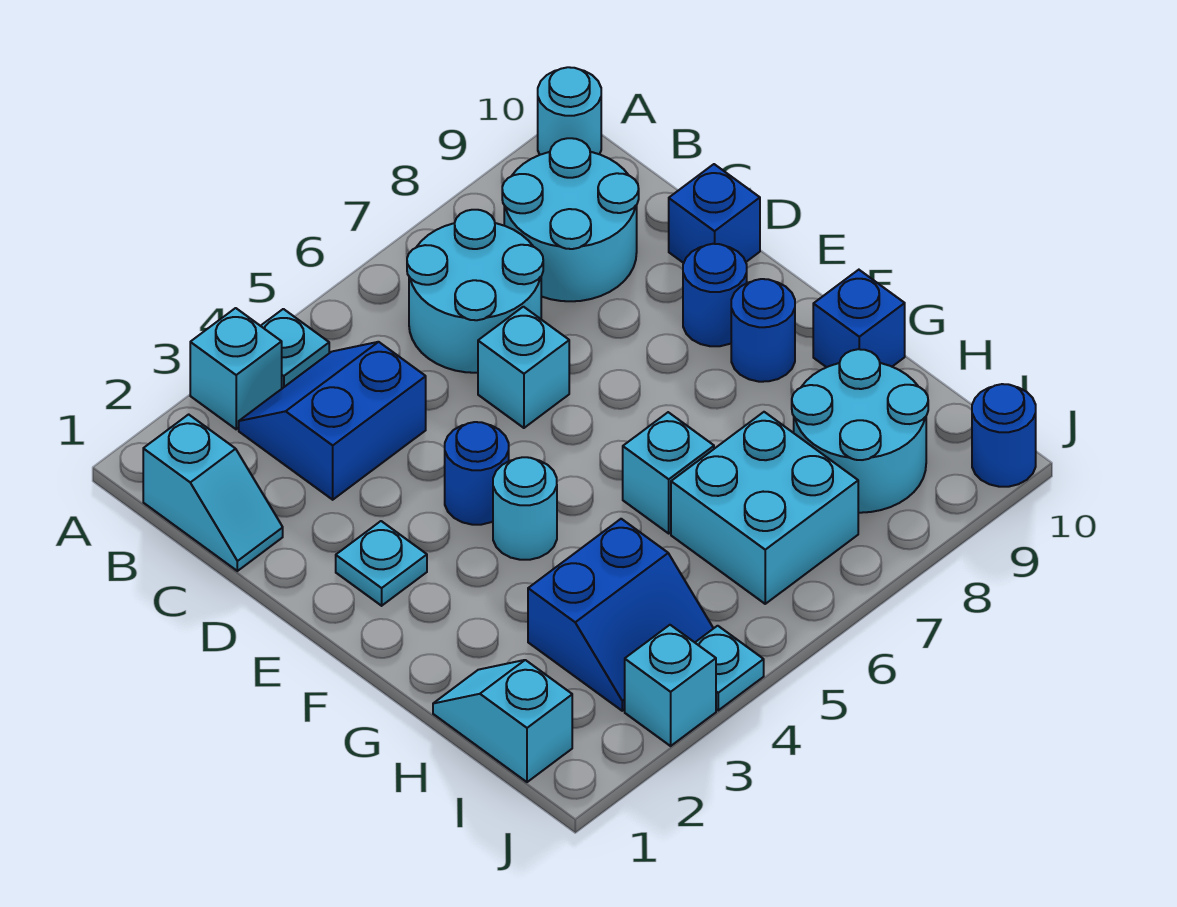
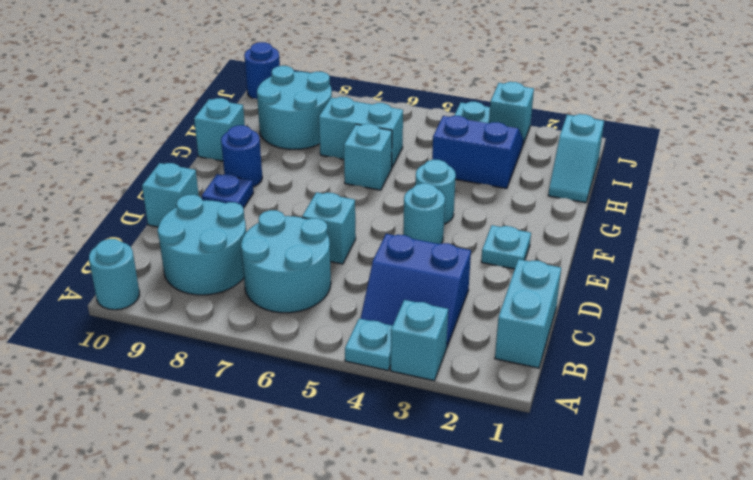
cyan slope B1:C1 level 1 top B -> cyan brick B1:C1 level 1
blue brick D10 level 1 -> cyan brick D10 level 1
blue round brick E4 level 1 -> cyan round brick E4 level 1
blue round brick E9 level 1 -> blue plate E9 level 1
blue brick G10 level 1 -> cyan brick G10 level 1
cyan brick H6:I7 level 1 -> cyan brick H6:H7 level 1

